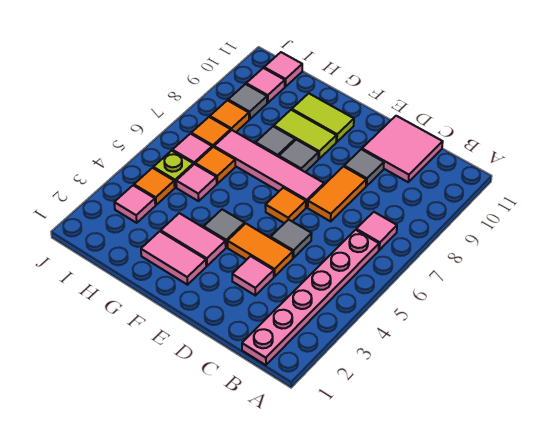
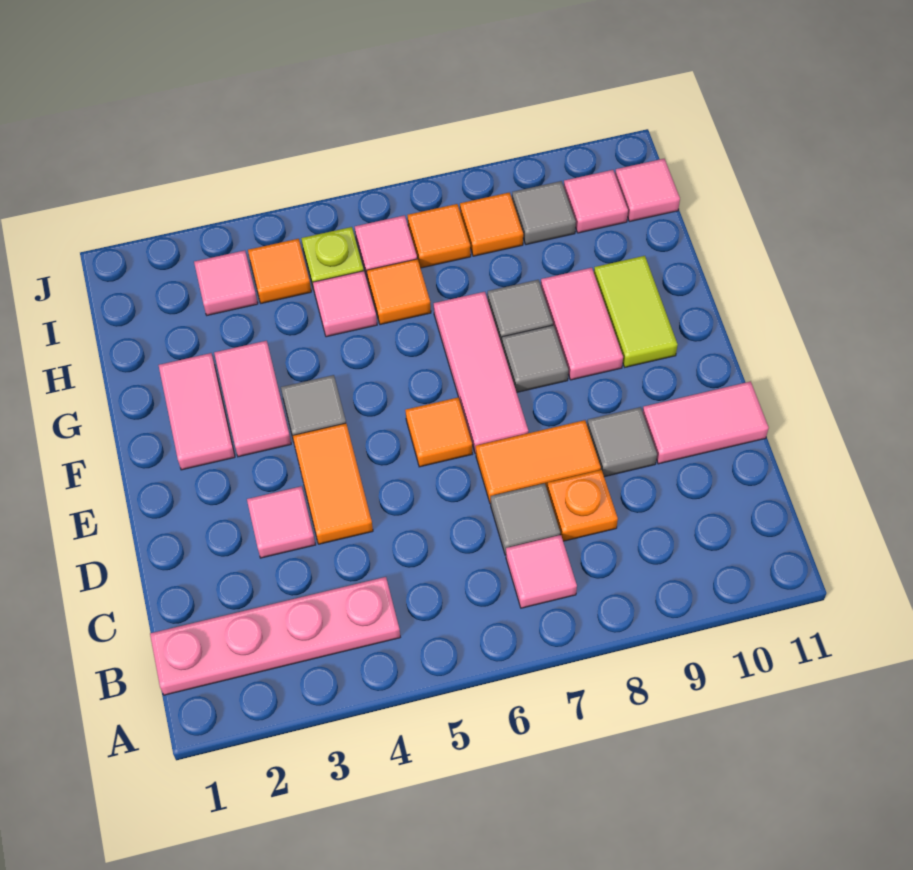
pink plate B1:B6 level 1 -> pink plate B1:B4 level 1
none -> orange plate C8 level 1
pink tile C10:D11 level 1 -> pink tile D10:D11 level 1
grey tile D5 level 1 -> grey tile C7 level 1
pink tile E7:H7 level 1 -> pink tile E7:G7 level 1
lime tile F9:G9 level 1 -> pink tile F9:G9 level 1

